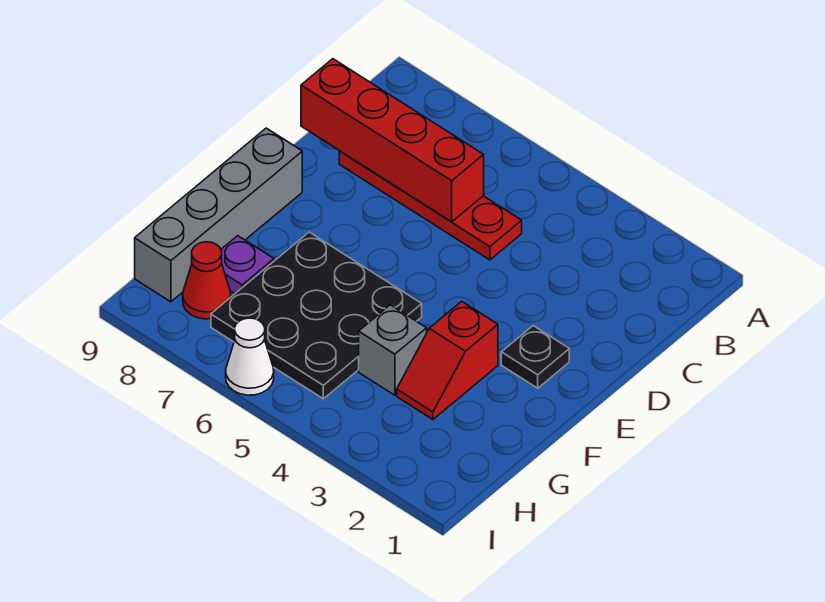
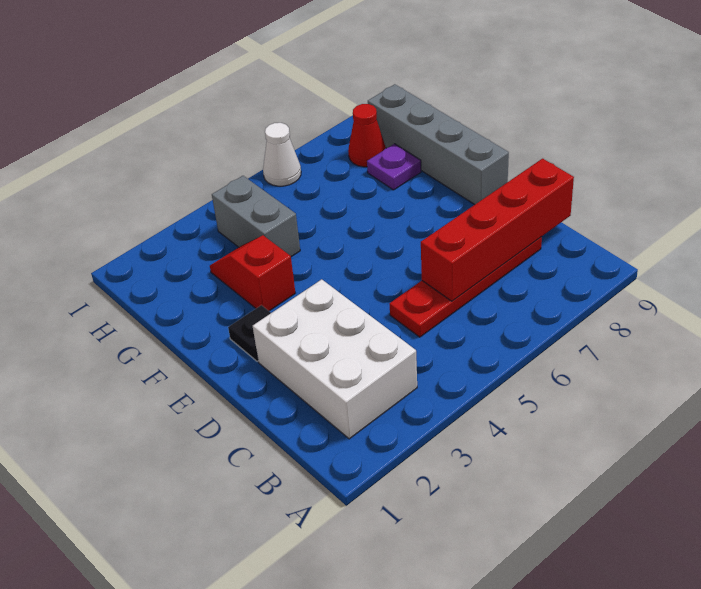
none -> white brick B2:D3 level 1
black plate F5:H7 level 1 -> none
grey brick G4 level 1 -> grey brick G4:H4 level 1

